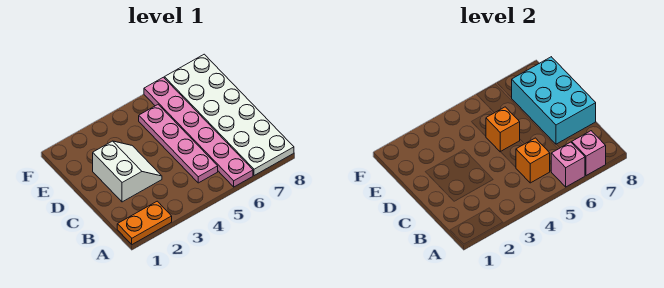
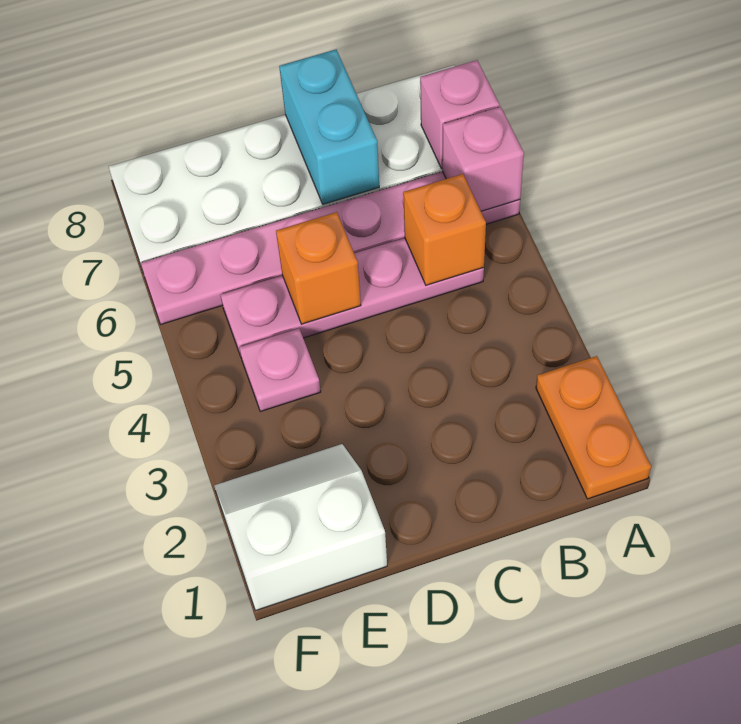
white slope C2:D3 level 1 top 2 -> white slope E1:F2 level 1 top 1
cyan brick C7:E8 level 2 -> cyan brick C7:C8 level 2
none -> pink plate E4 level 1

